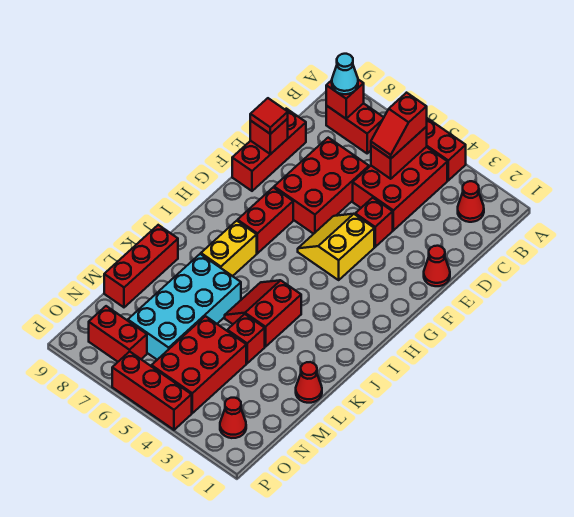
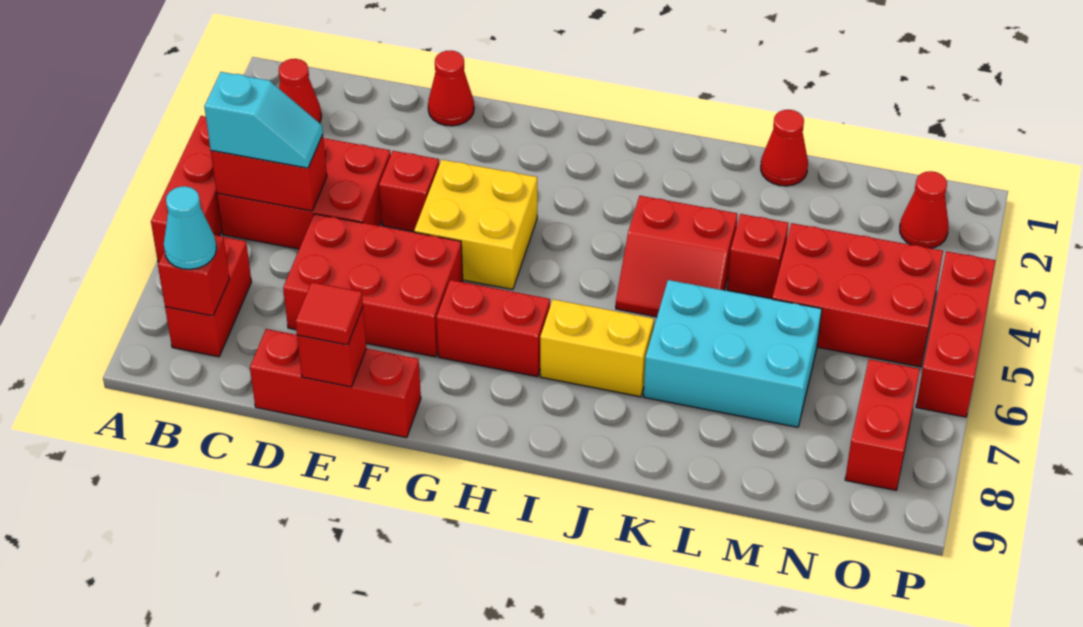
red slope B5:C5 level 3 top B -> cyan slope B5:C5 level 3 top B
yellow slope F4:G5 level 1 top 4 -> yellow brick F4:G5 level 1
cyan brick K6:N7 level 1 -> cyan brick K6:M7 level 1
red brick K9:M9 level 1 -> none

